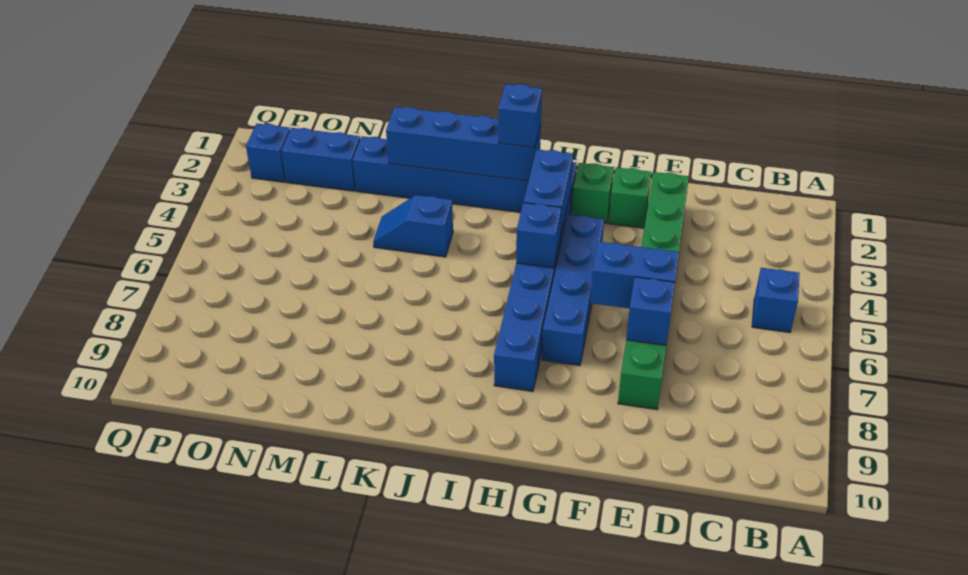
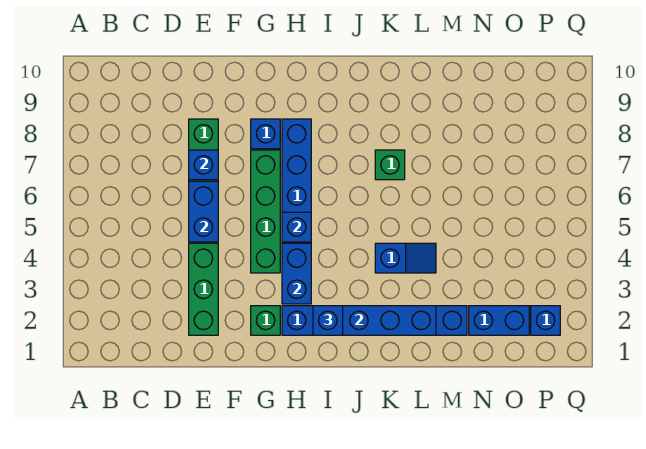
blue brick B5 level 1 -> blue brick G8 level 1
blue brick E6:F6 level 2 -> blue brick E5:E6 level 2
green brick F2 level 1 -> green brick K7 level 1
blue brick G4:G7 level 1 -> green brick G4:G7 level 1

